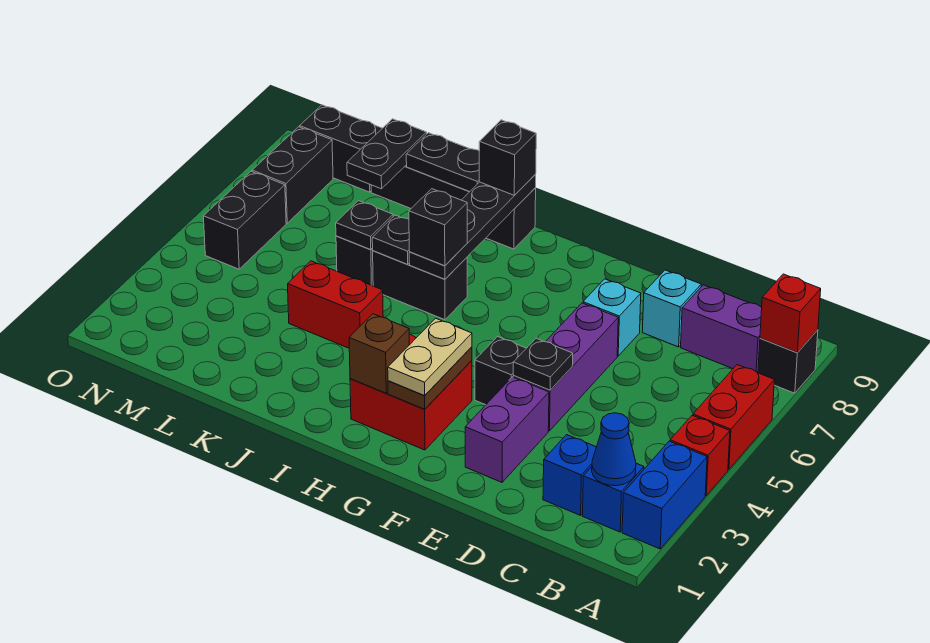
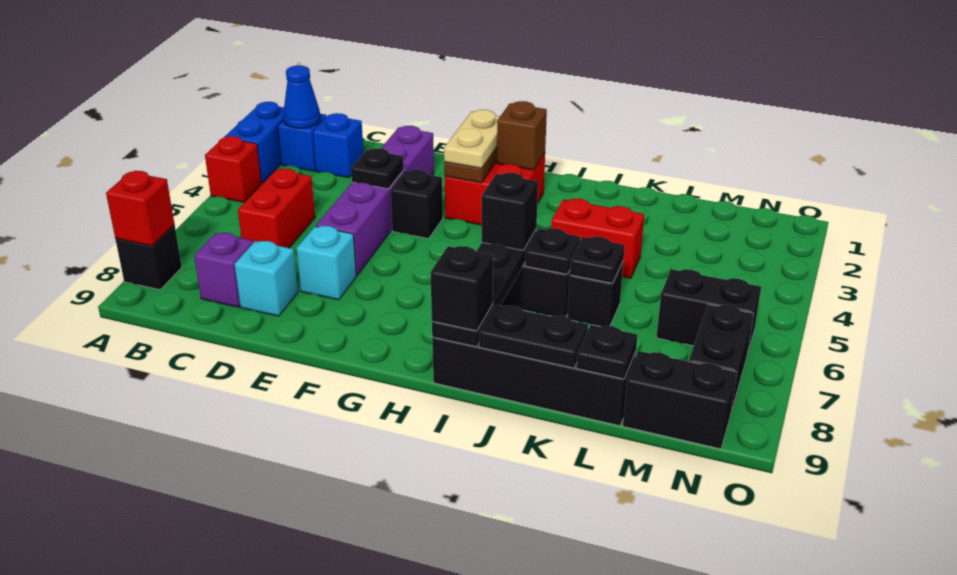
red brick A5:A6 level 1 -> red brick C5:C6 level 1
purple brick B8:C8 level 1 -> purple brick C8 level 1
black plate L8:L9 level 2 -> black plate L9 level 2
black brick N5:N6 level 1 -> black brick M6:N6 level 1

